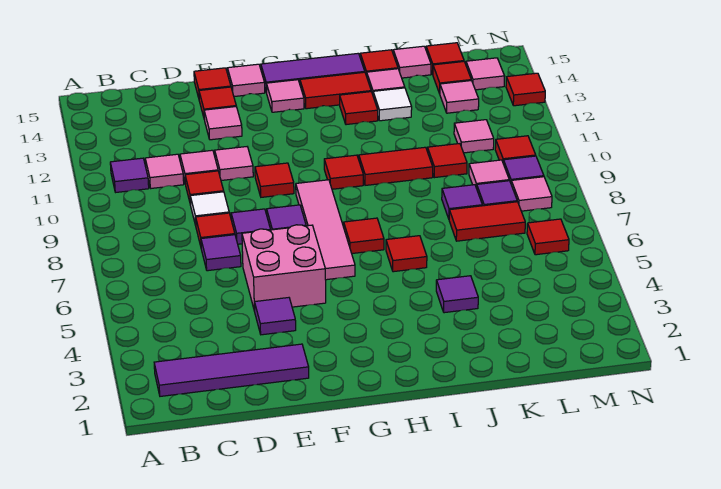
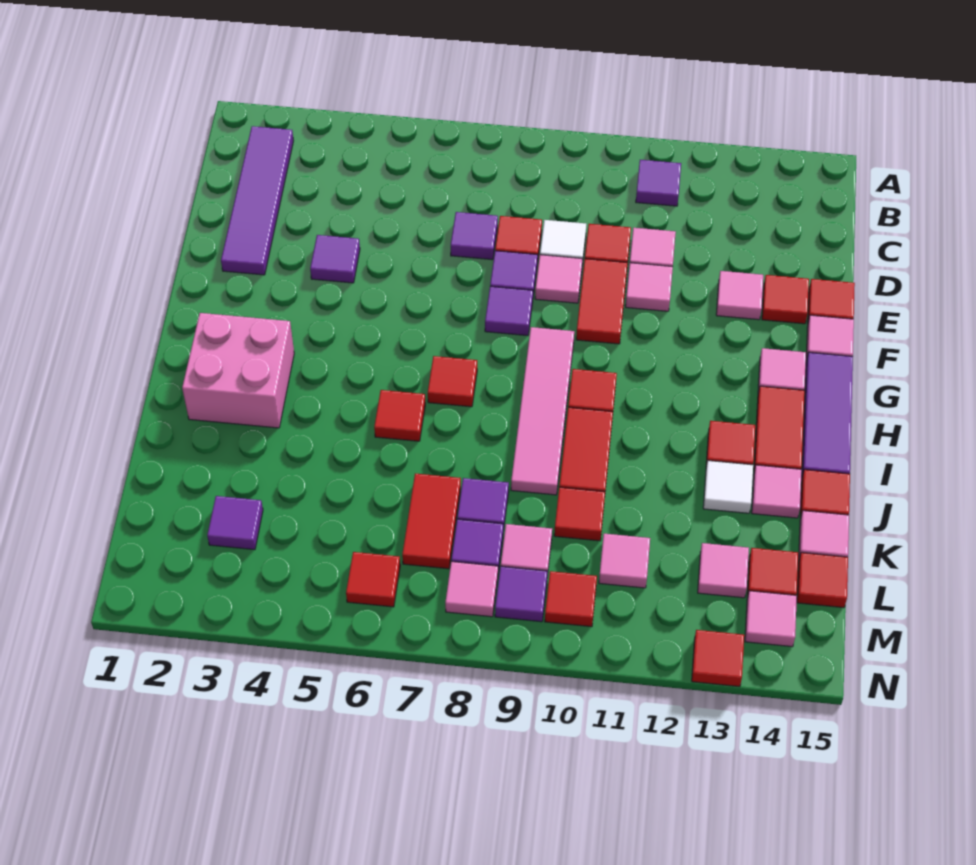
pink tile C11 level 1 -> pink tile E9 level 1
pink brick E5:F6 level 1 -> pink brick H2:I3 level 1
red tile F10 level 1 -> red tile E10:F10 level 1
pink tile G6:G9 level 1 -> pink tile G9:J9 level 1
purple tile J4 level 1 -> purple tile L3 level 1

